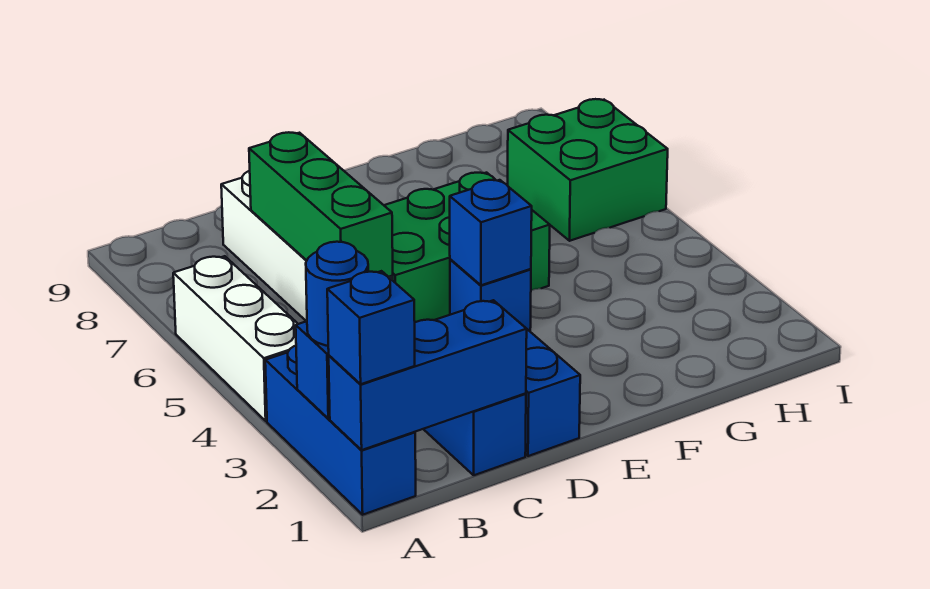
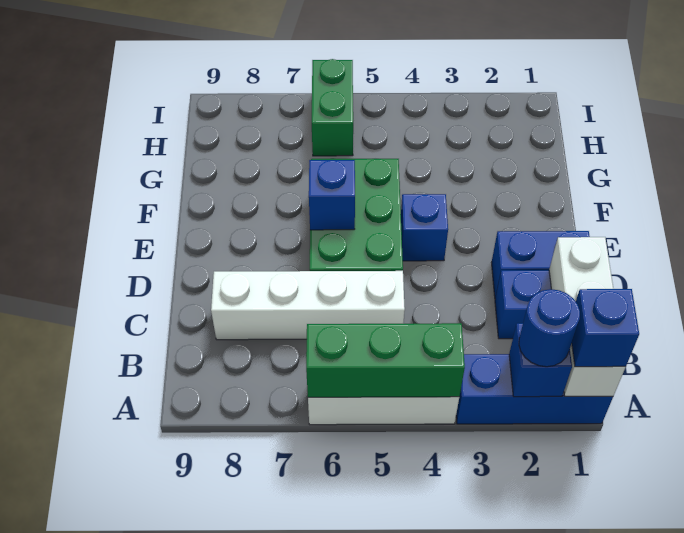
blue brick A1:C1 level 2 -> white brick A1:C1 level 2
green brick C5:C7 level 2 -> green brick A4:A6 level 2
blue brick E4 level 2 -> blue brick E6 level 2
green brick H6:I7 level 1 -> green brick H6:I6 level 1

